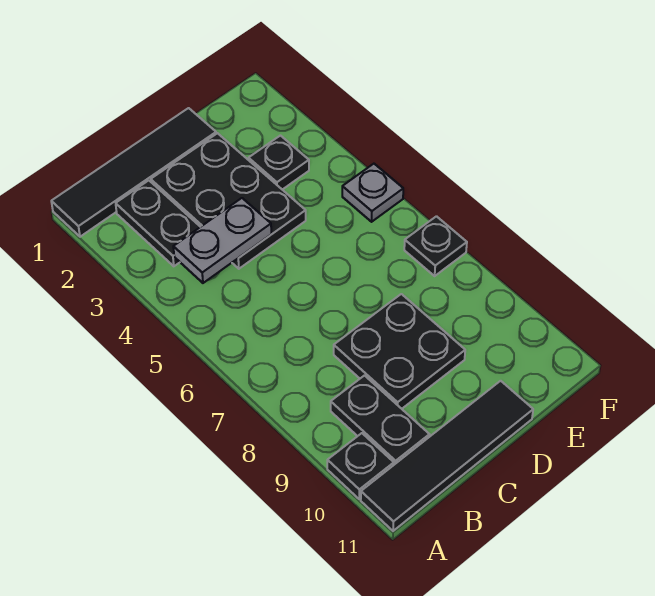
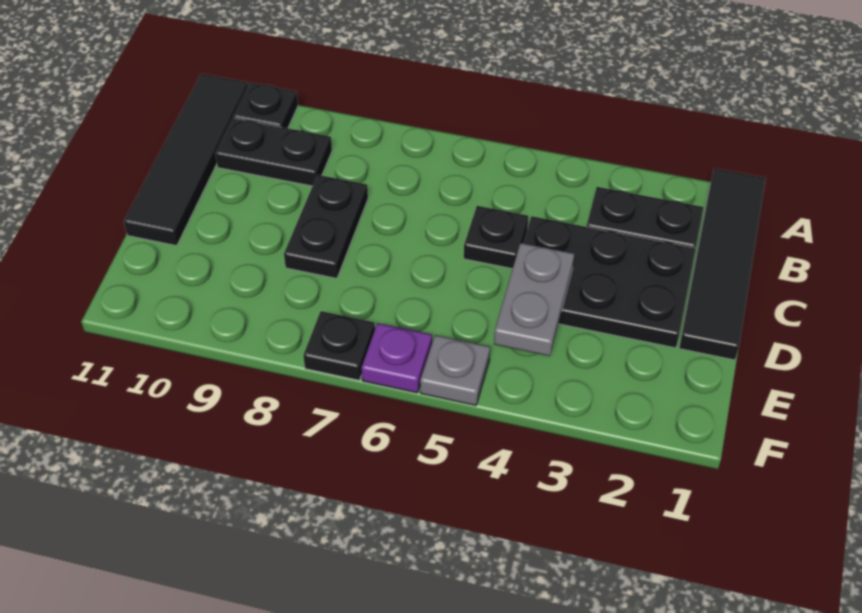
grey plate B4:C4 level 2 -> grey plate D4:E4 level 2
black plate C8:D9 level 1 -> black plate C8:D8 level 1
black plate E3 level 1 -> black plate C5 level 1
none -> purple plate F6 level 1

